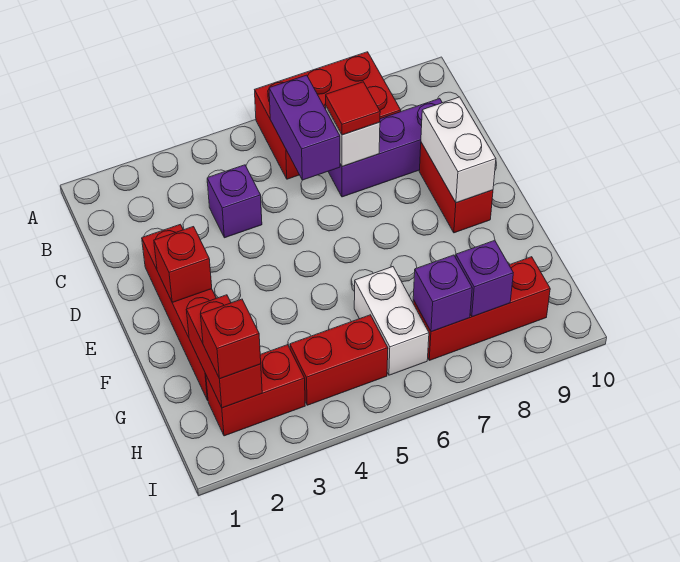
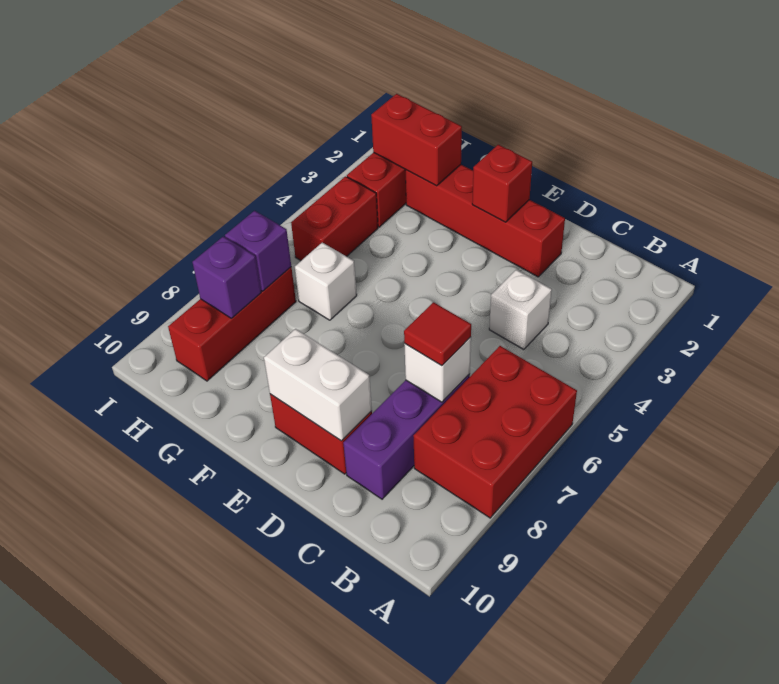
purple brick B6:C6 level 2 -> none
purple brick C4 level 1 -> white brick C4 level 1
white brick G6:H6 level 1 -> white brick G6 level 1
red brick H2 level 3 -> none

